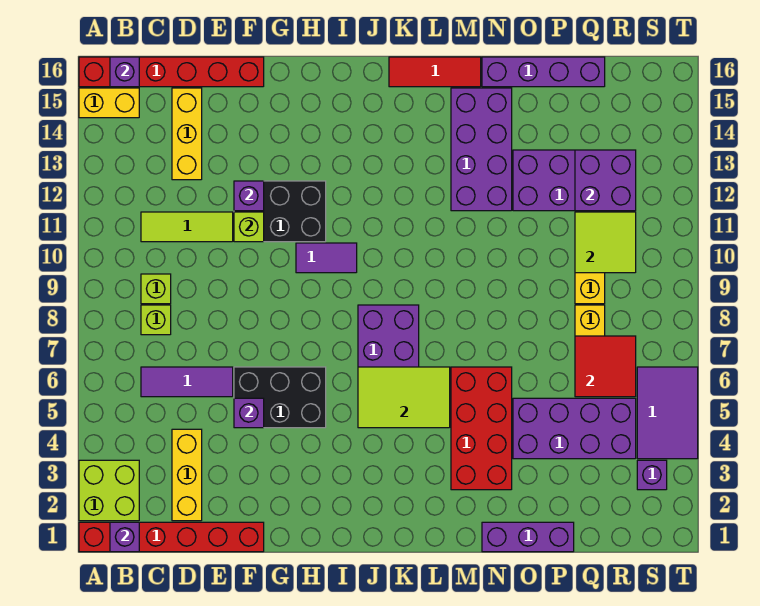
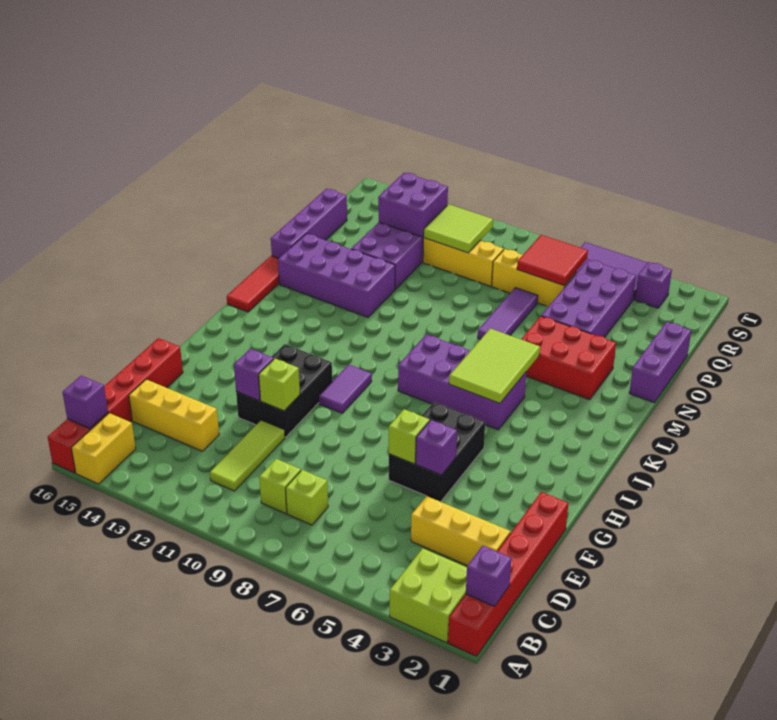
purple tile C6:E6 level 1 -> purple tile N7:P7 level 1
none -> lime brick F6 level 2
red brick M3:N6 level 1 -> red brick M3:N5 level 1

